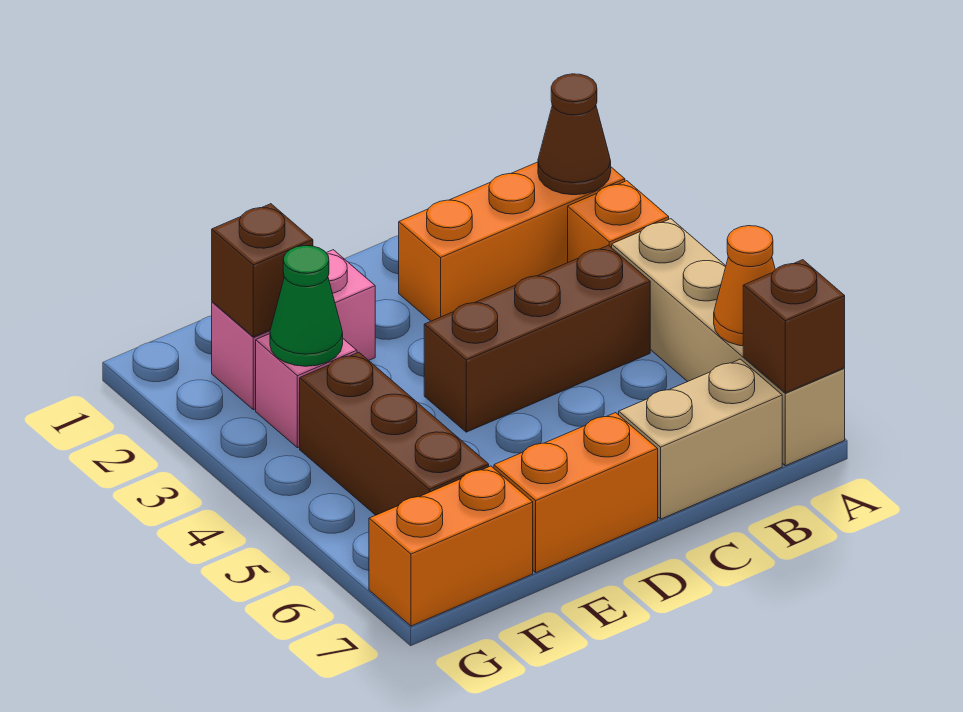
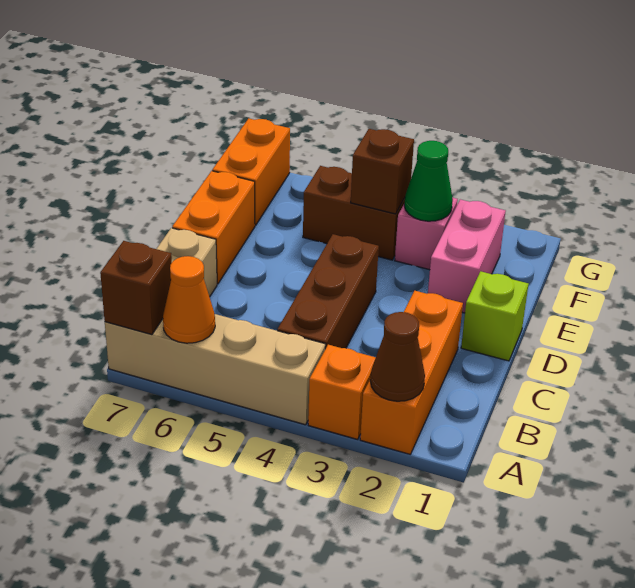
none -> lime brick D1 level 1
brown brick F2 level 2 -> brown brick F4 level 2
brown brick F4:F6 level 1 -> brown brick F4:F5 level 1

